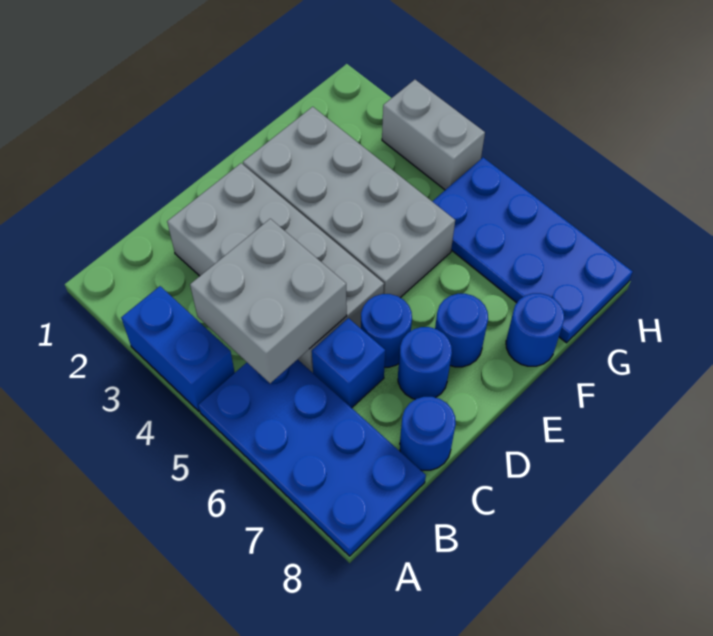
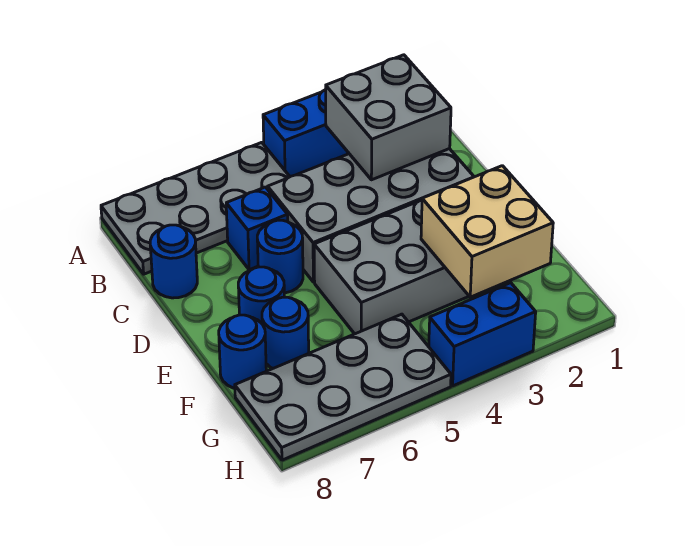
blue plate A5:B8 level 1 -> grey plate A5:B8 level 1
grey brick B4:C5 level 2 -> grey brick B2:C3 level 2
blue round brick D7 level 1 -> blue round brick F7 level 1
none -> tan brick F2:G3 level 2
blue plate G5:H8 level 1 -> grey plate G5:H8 level 1
grey brick H3:H4 level 1 -> blue brick H3:H4 level 1

